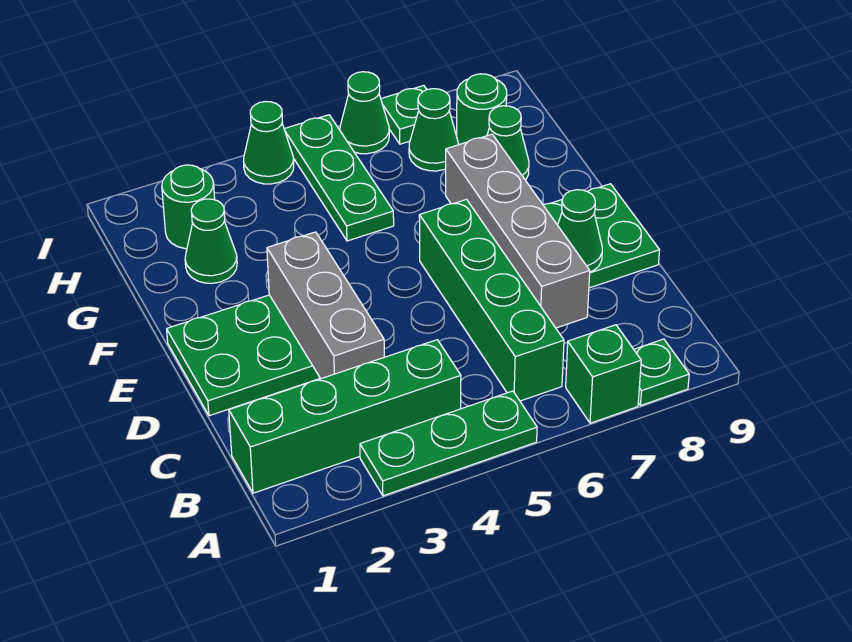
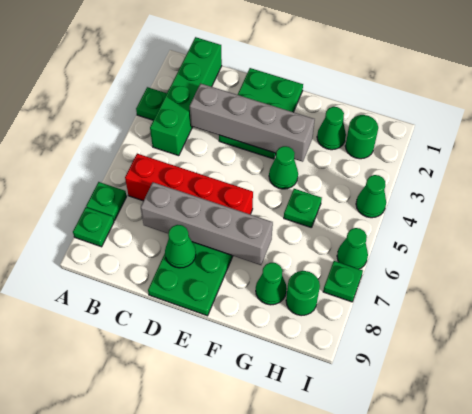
green plate A3:A5 level 1 -> green plate A3 level 1
green brick A7 level 1 -> green plate A7 level 1
green brick B6:E6 level 1 -> red brick B6:E6 level 1
grey brick C3:E3 level 2 -> grey brick C3:F3 level 2
green plate G5:I5 level 1 -> green plate G5 level 1
green cone H7 level 1 -> green cone F4 level 1

